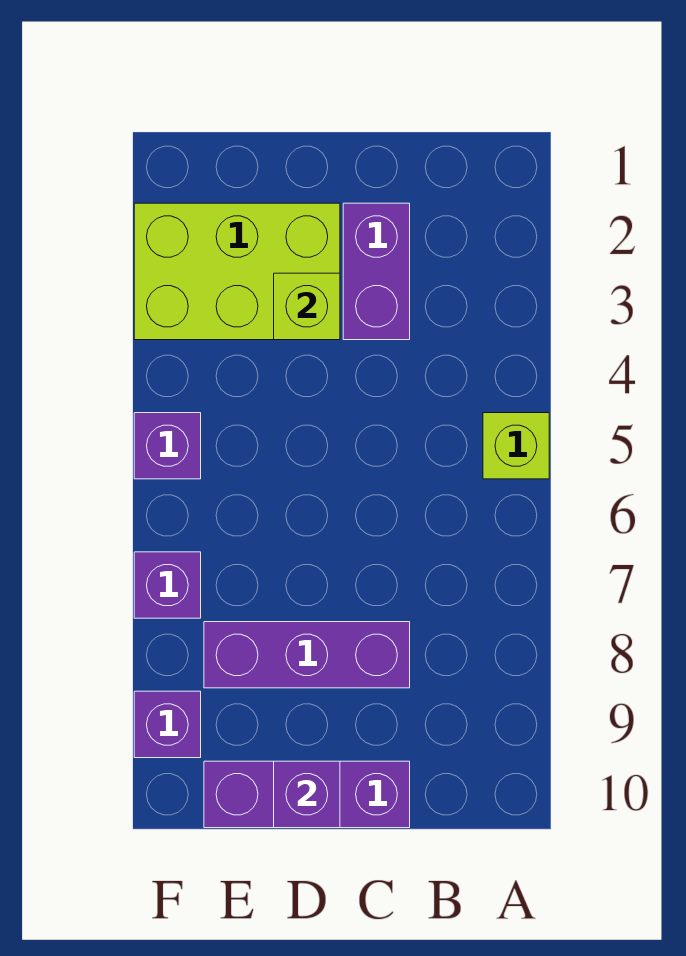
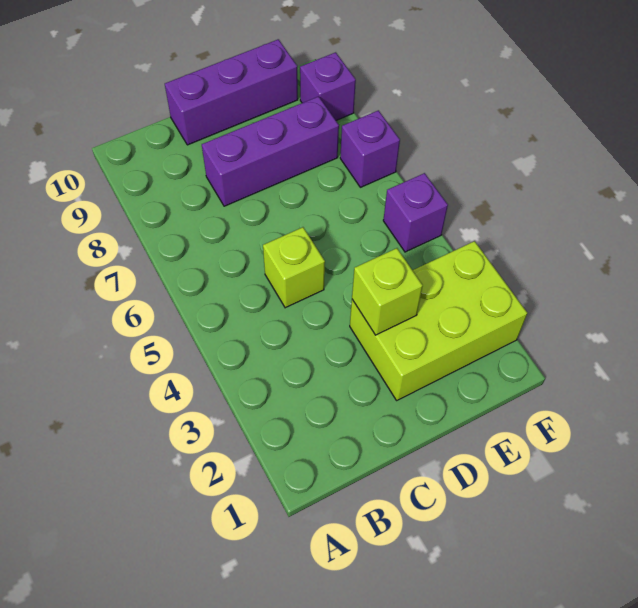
lime brick A5 level 1 -> lime brick C5 level 1
purple brick C2:C3 level 1 -> none
purple brick D10 level 2 -> none

